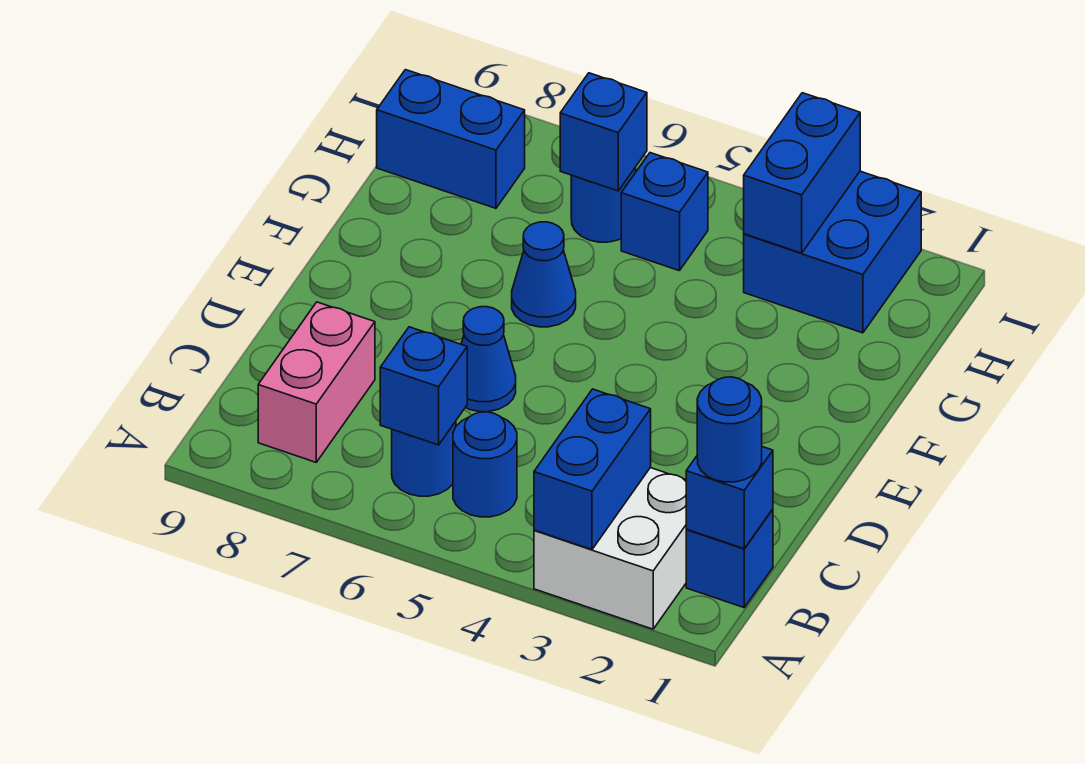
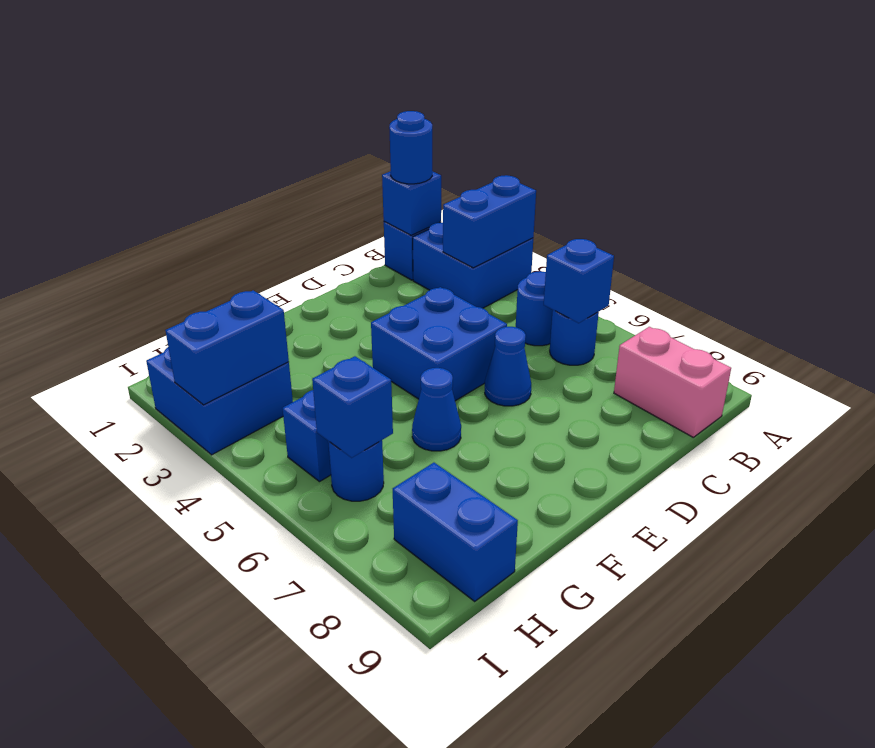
white brick A2:B3 level 1 -> blue brick A2:B3 level 1
pink brick B8:C8 level 1 -> pink brick B8:B9 level 1
none -> blue brick D4:E5 level 1

